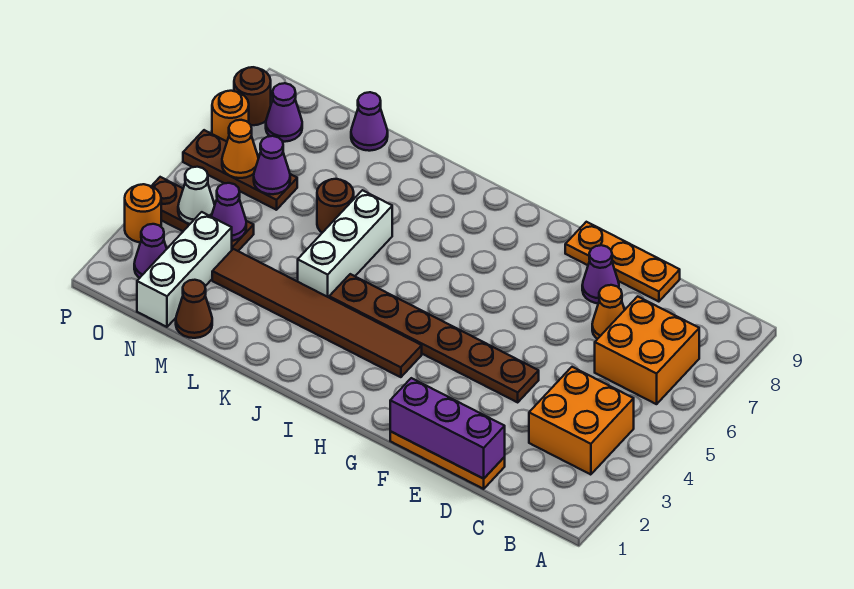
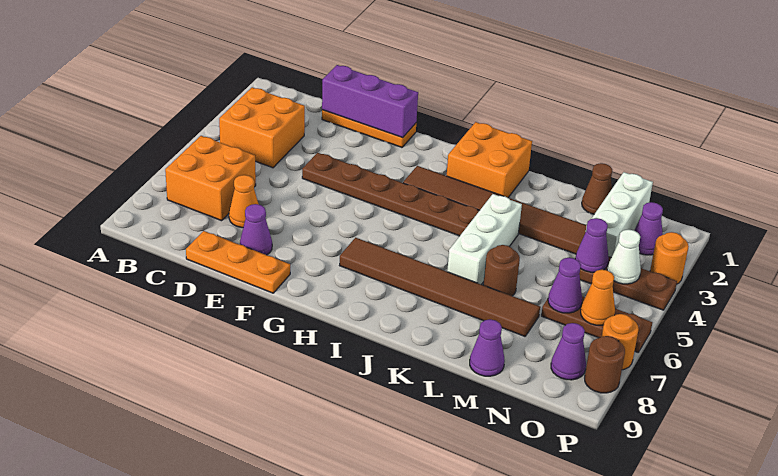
none -> brown tile H7:M7 level 1
none -> orange brick I1:J2 level 1

